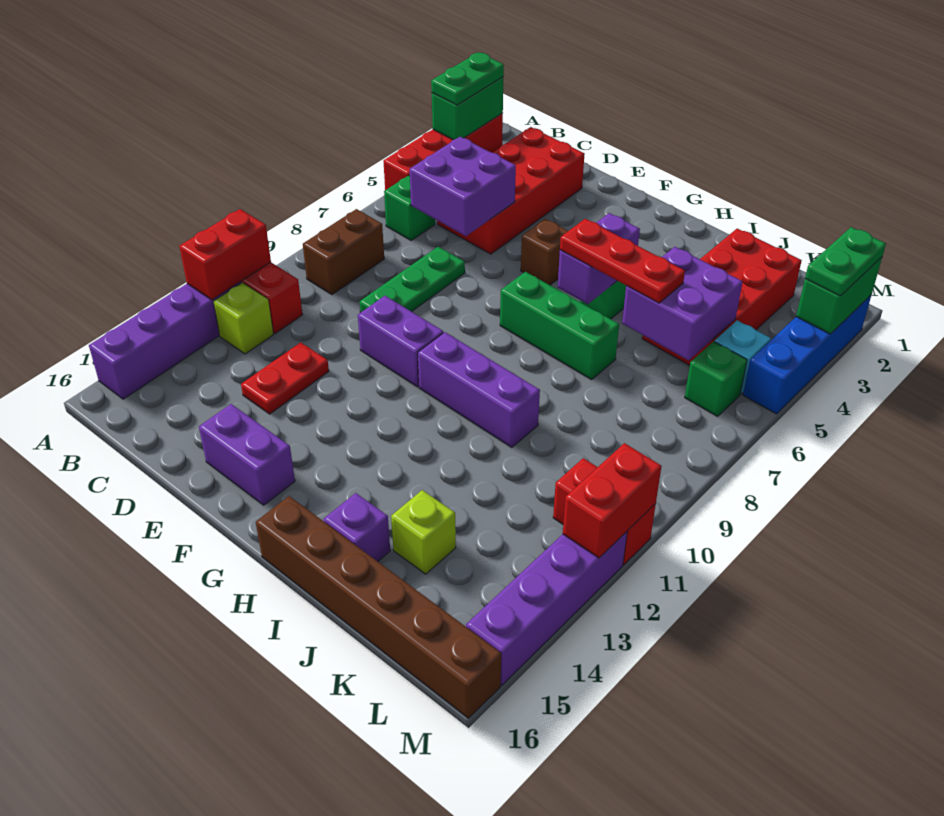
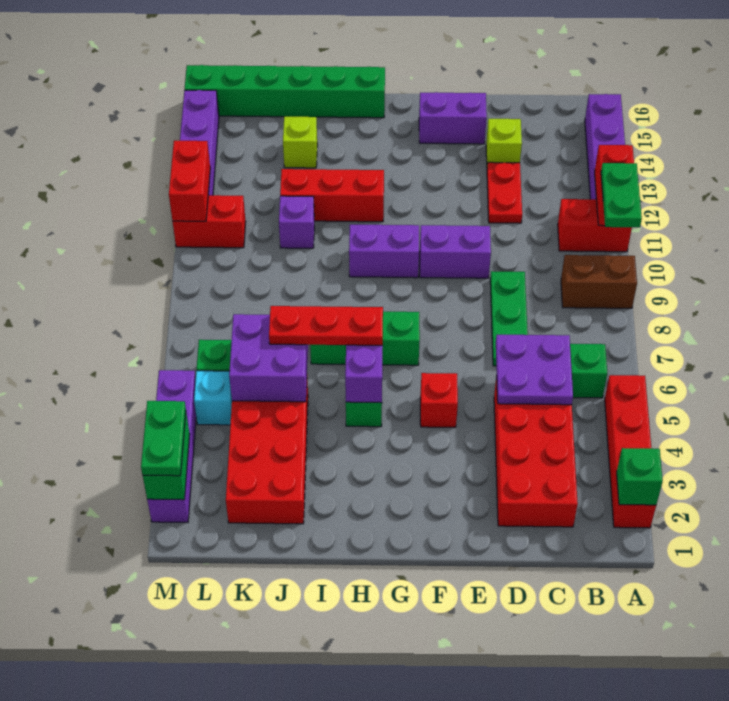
green brick A2:A3 level 2 -> green brick A2 level 2
green plate A2:A3 level 3 -> green plate A10:A11 level 3
brown brick B8:B9 level 1 -> brown brick A9:B9 level 1
lime brick B12 level 1 -> lime brick D14 level 1
purple brick C5:D6 level 2 -> purple plate C5:D6 level 2
brown brick F5 level 1 -> red brick F5 level 1
purple brick G10:I10 level 1 -> purple brick G10:H10 level 1
none -> red brick H12:J12 level 1
brown brick H16:M16 level 1 -> green brick H16:M16 level 1
purple brick I15 level 1 -> purple brick J11 level 1
blue brick M2:M5 level 1 -> purple brick M2:M5 level 1

